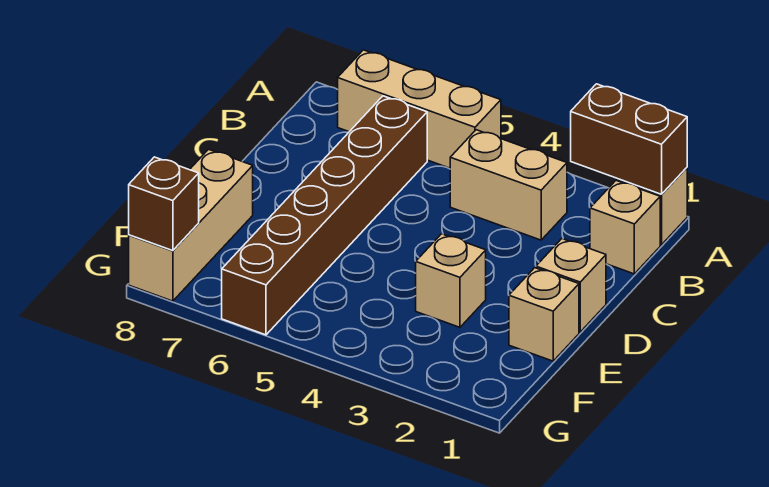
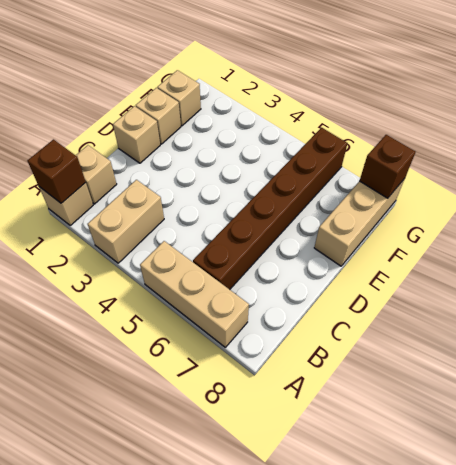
brown brick A1:A2 level 2 -> brown brick A1 level 2
tan brick B3:B4 level 1 -> tan brick A3:B3 level 1
tan brick E3 level 1 -> tan brick F1 level 1

